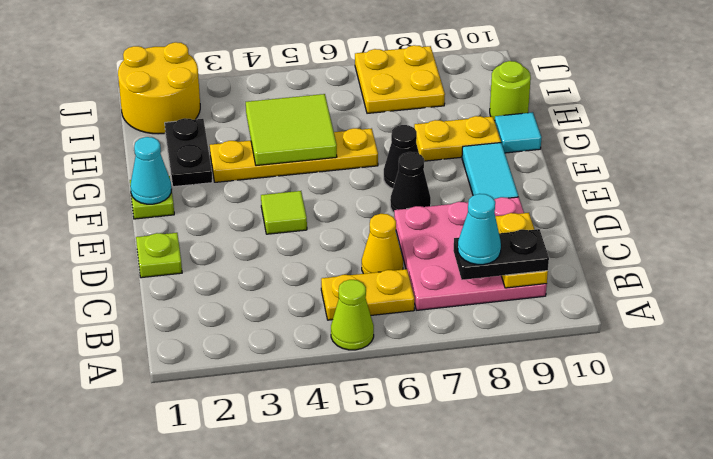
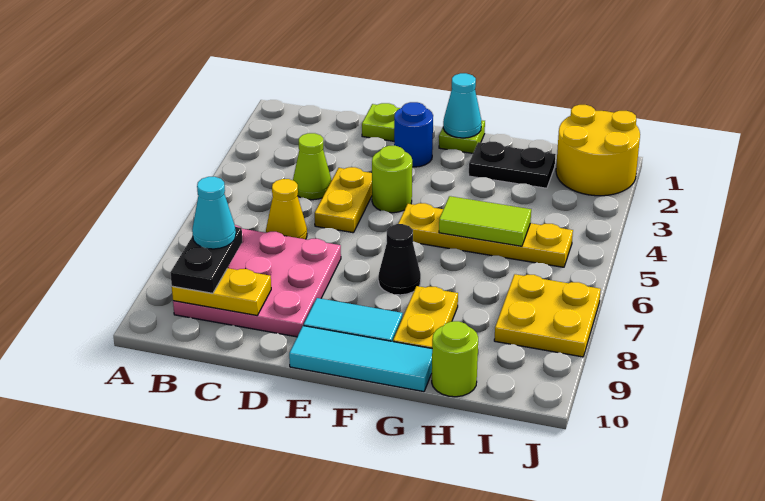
lime cone A5 level 1 -> lime cone C4 level 1
yellow plate B5:B6 level 1 -> yellow plate D4:D5 level 1
none -> blue round brick E2 level 1
lime tile E4 level 1 -> lime round brick E4 level 1
black cone E7 level 1 -> none
yellow plate G3:G6 level 1 -> yellow plate F5:I5 level 1
lime tile G4:H5 level 2 -> lime tile G5:H5 level 2
cyan tile G10 level 1 -> cyan tile E10:G10 level 1

